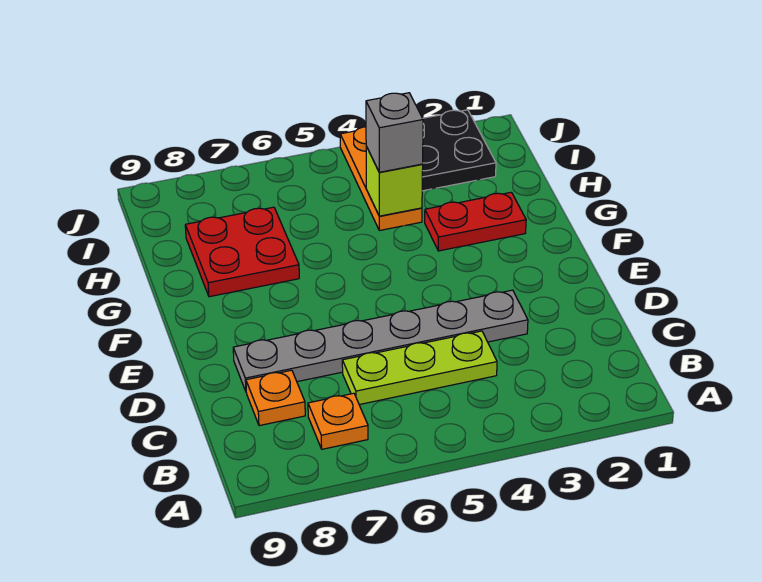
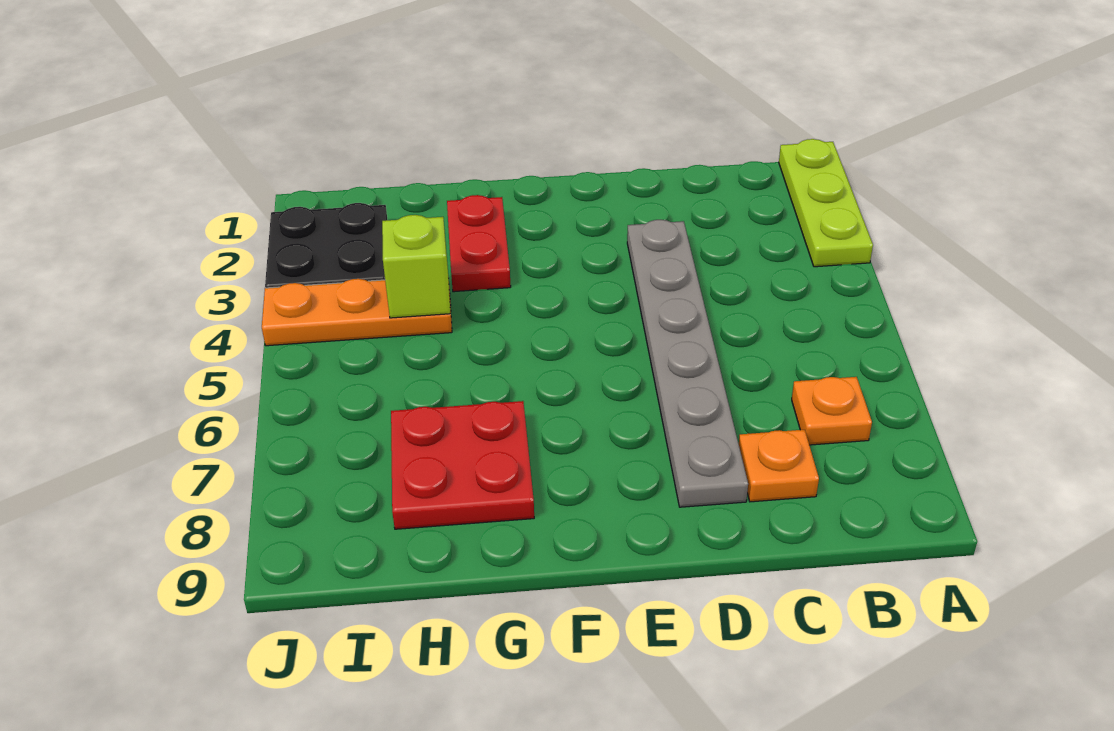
lime plate C4:C6 level 1 -> lime plate A1:A3 level 1
grey brick H4 level 3 -> none

